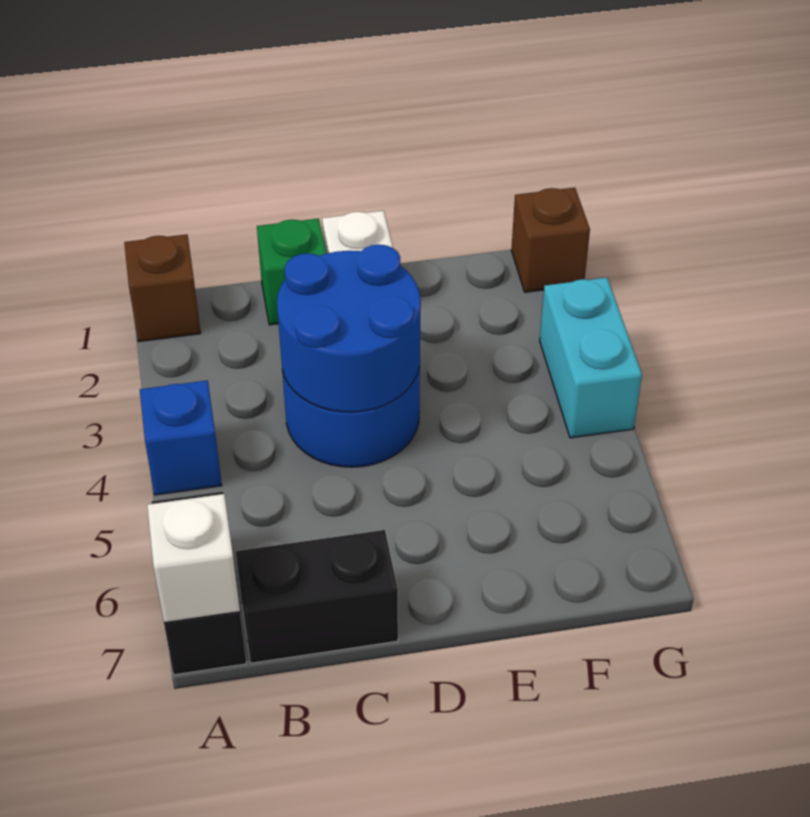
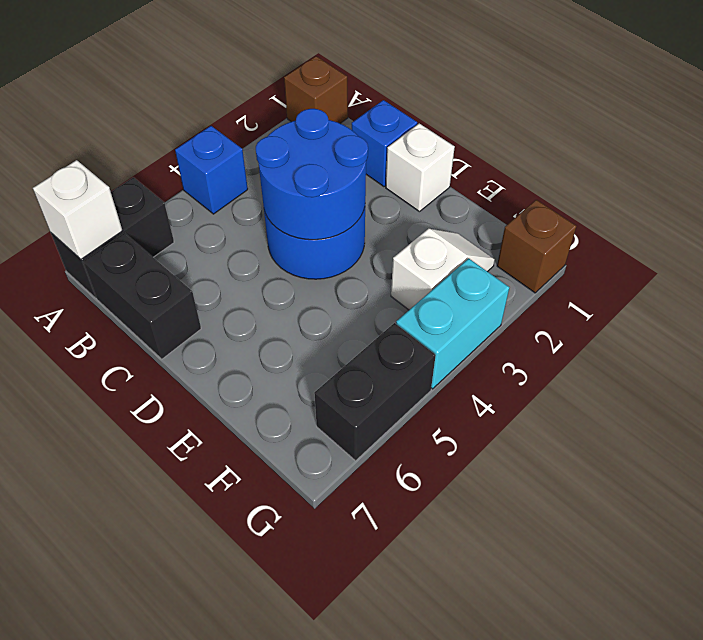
green brick C1 level 1 -> blue brick C1 level 1
none -> white slope F2:F3 level 1 top 3
none -> black brick G5:G6 level 1

